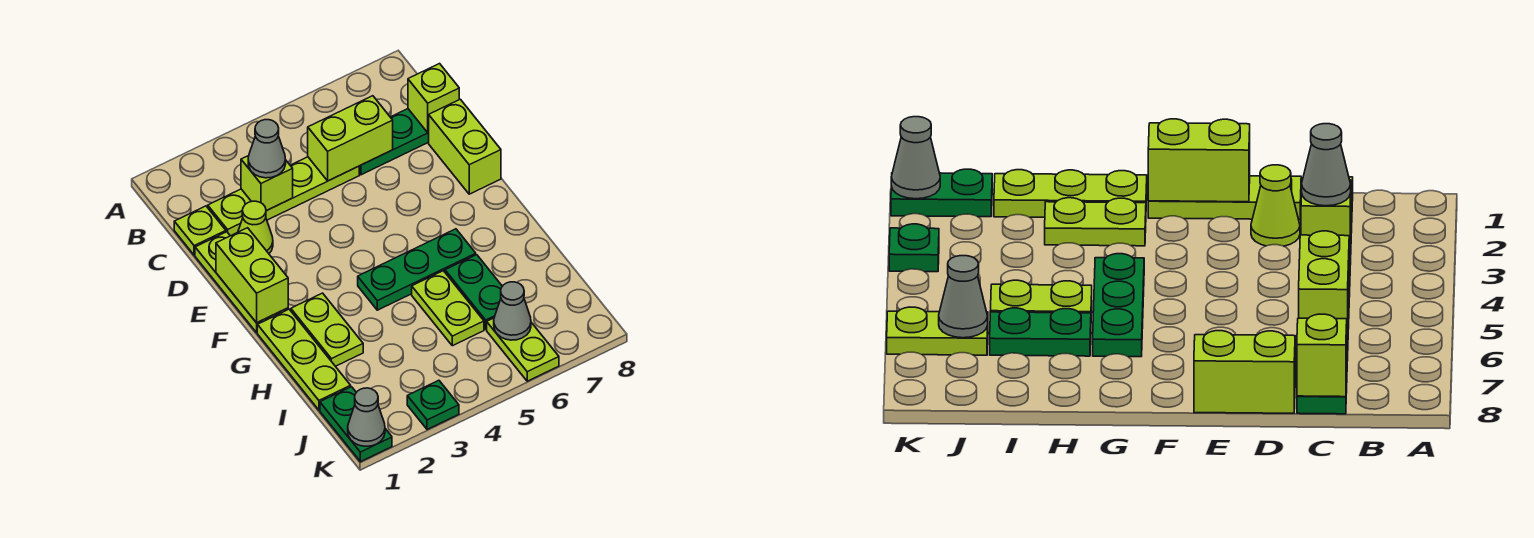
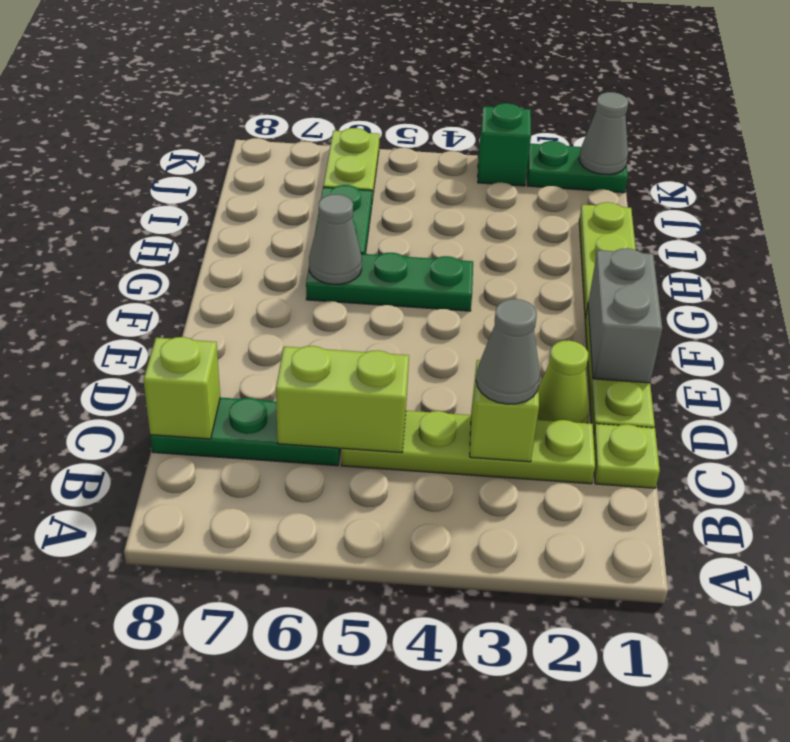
lime brick D8:E8 level 1 -> none
lime brick E1:F1 level 2 -> grey brick E1:F1 level 2
lime plate G2:H2 level 1 -> none
lime plate H5:I5 level 1 -> none
green plate J1:K1 level 1 -> green plate K1:K2 level 1
grey cone J6 level 2 -> grey cone G6 level 2
green plate K3 level 1 -> green brick K3 level 1

